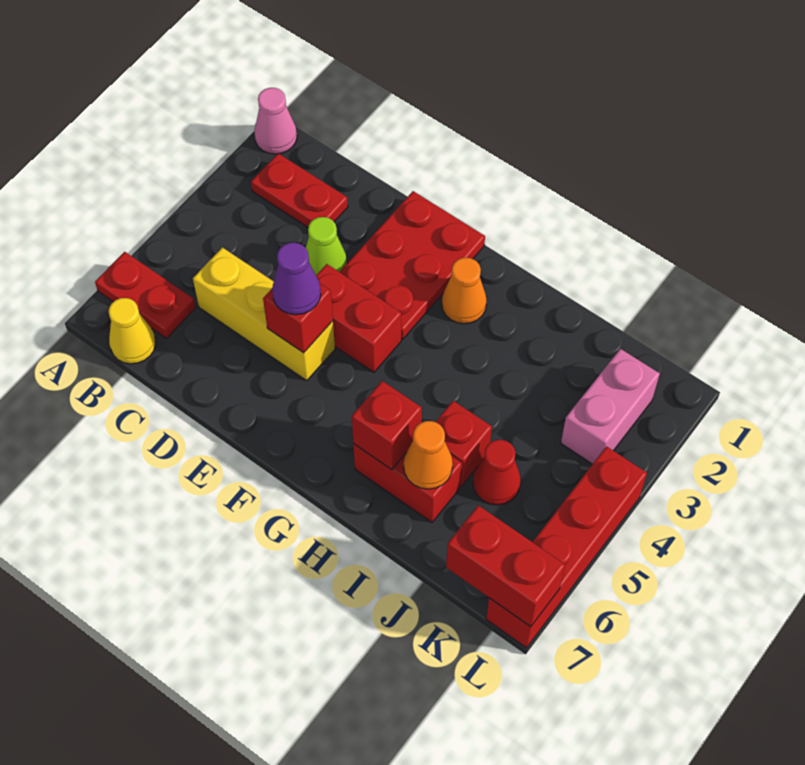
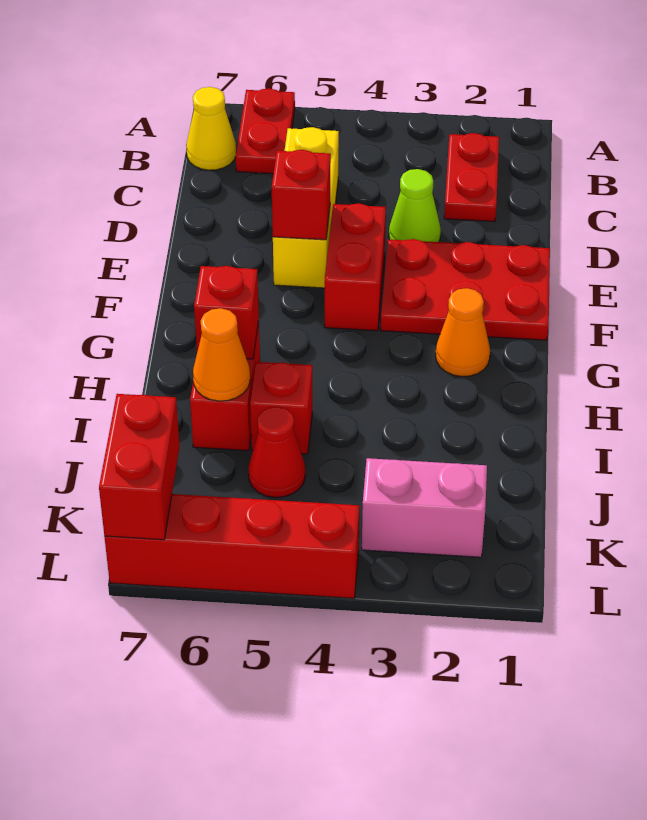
pink cone A1 level 1 -> none
purple cone E5 level 3 -> none

